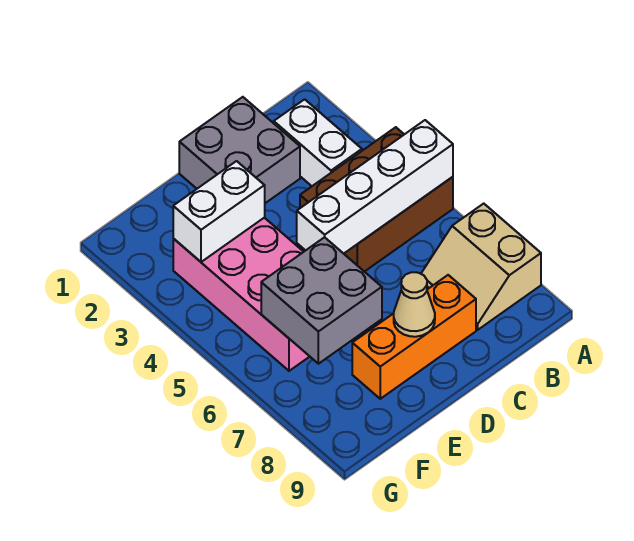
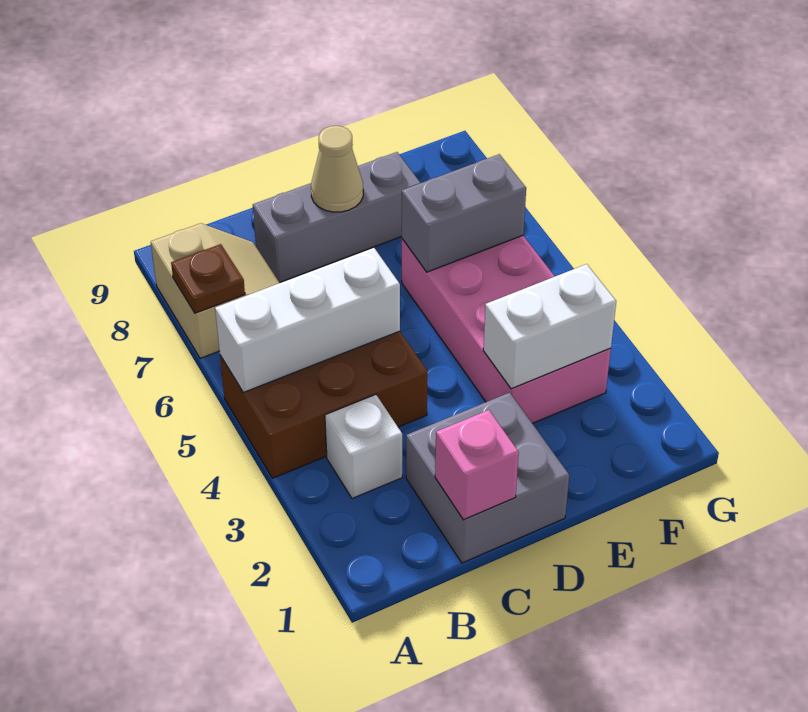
white brick A5:D5 level 2 -> white brick A5:C5 level 2
none -> brown plate A7 level 2
white brick B2:B3 level 1 -> white brick B3 level 1
none -> pink brick C1 level 2
orange brick C8:E8 level 1 -> grey brick C8:E8 level 1
grey brick E6:F7 level 2 -> grey brick E6:F6 level 2

